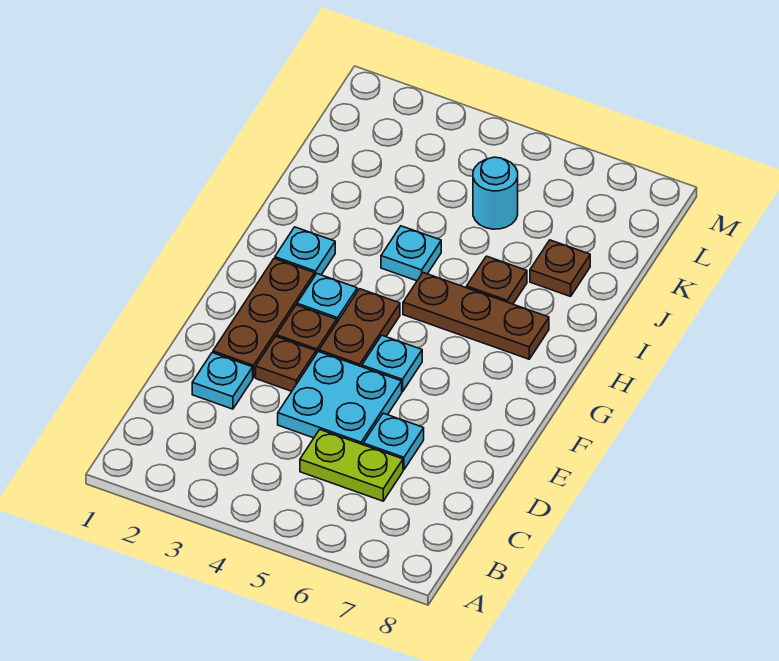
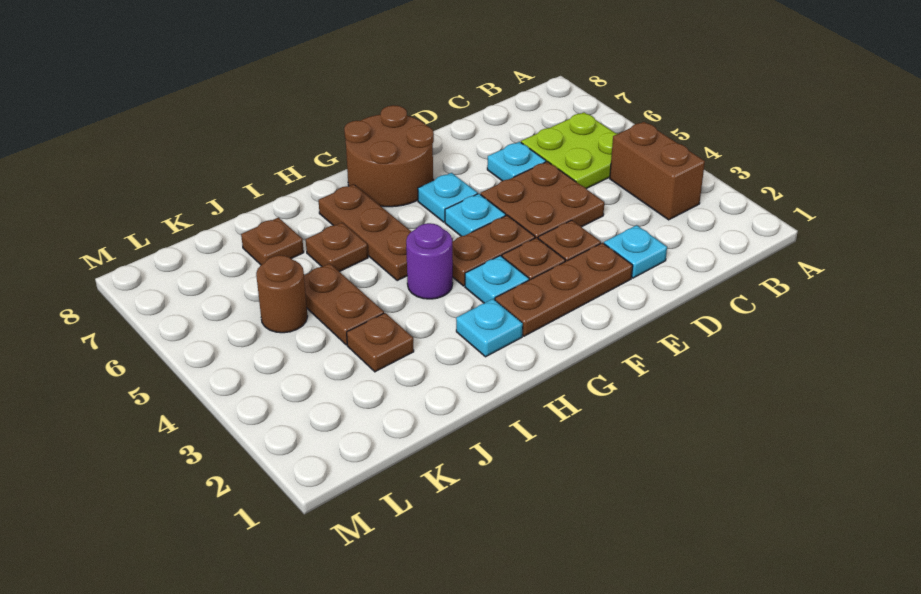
none -> brown brick B3:B4 level 1
lime plate C5:C6 level 1 -> lime plate B5:C6 level 1
cyan plate D4:E5 level 1 -> brown plate D4:E5 level 1
none -> brown round brick F7:G8 level 1
none -> purple round brick H4 level 1
cyan plate I4 level 1 -> cyan plate F6 level 1
none -> brown plate J3 level 1
none -> brown plate J4:J5 level 1
cyan round brick K5 level 1 -> brown round brick K5 level 1

